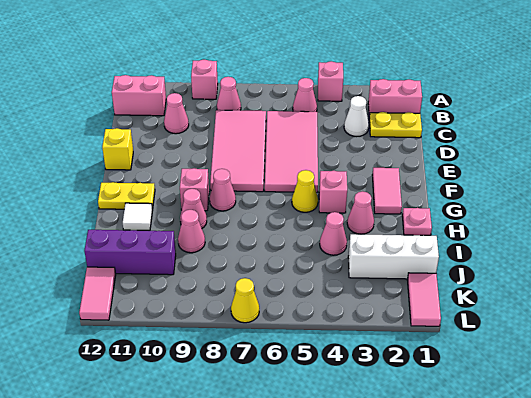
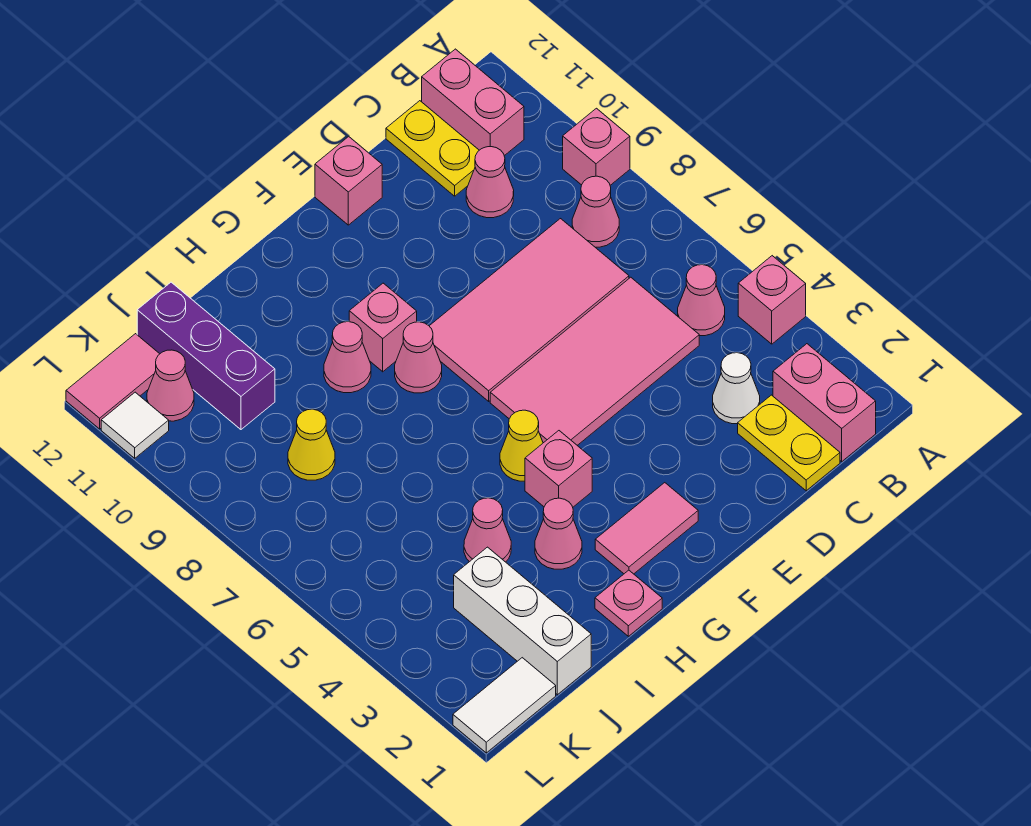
yellow brick E12 level 1 -> pink brick E12 level 1
yellow plate G11:G12 level 1 -> yellow plate C11:C12 level 1
white tile H11 level 1 -> white tile L11 level 1
pink cone I9 level 1 -> pink cone K11 level 1
pink tile K1:L1 level 1 -> white tile K1:L1 level 1
yellow cone L7 level 1 -> yellow cone J8 level 1

